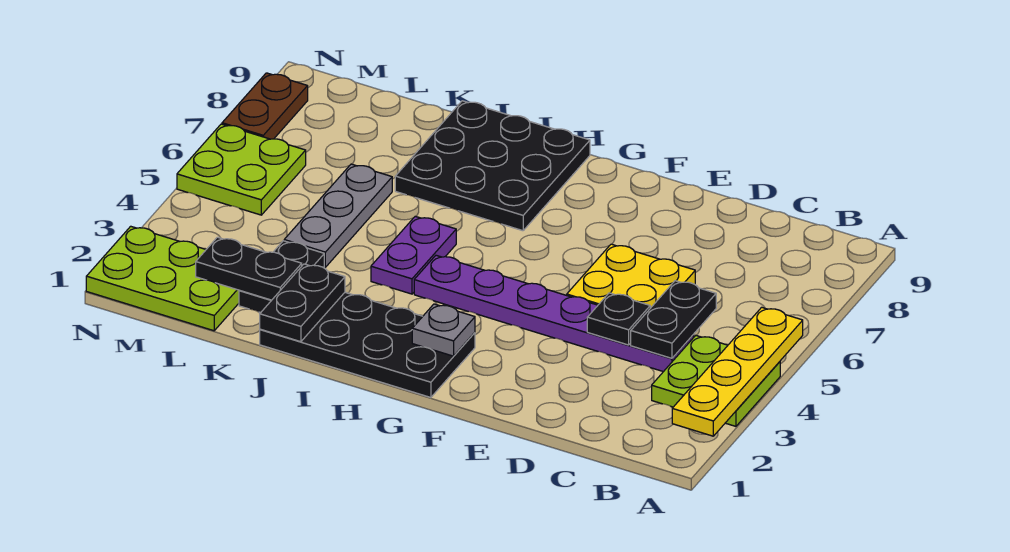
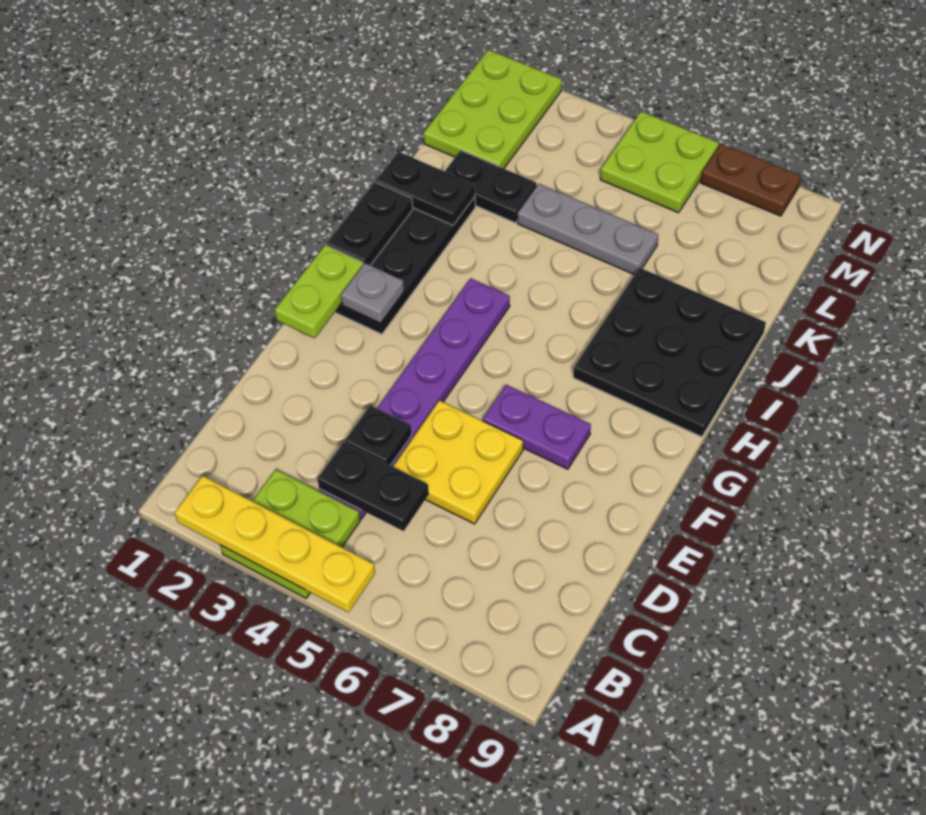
none -> lime plate F1:G1 level 2
purple plate I4:I5 level 1 -> purple plate F6:F7 level 1
black plate K2:L2 level 2 -> black plate H1:I1 level 2

